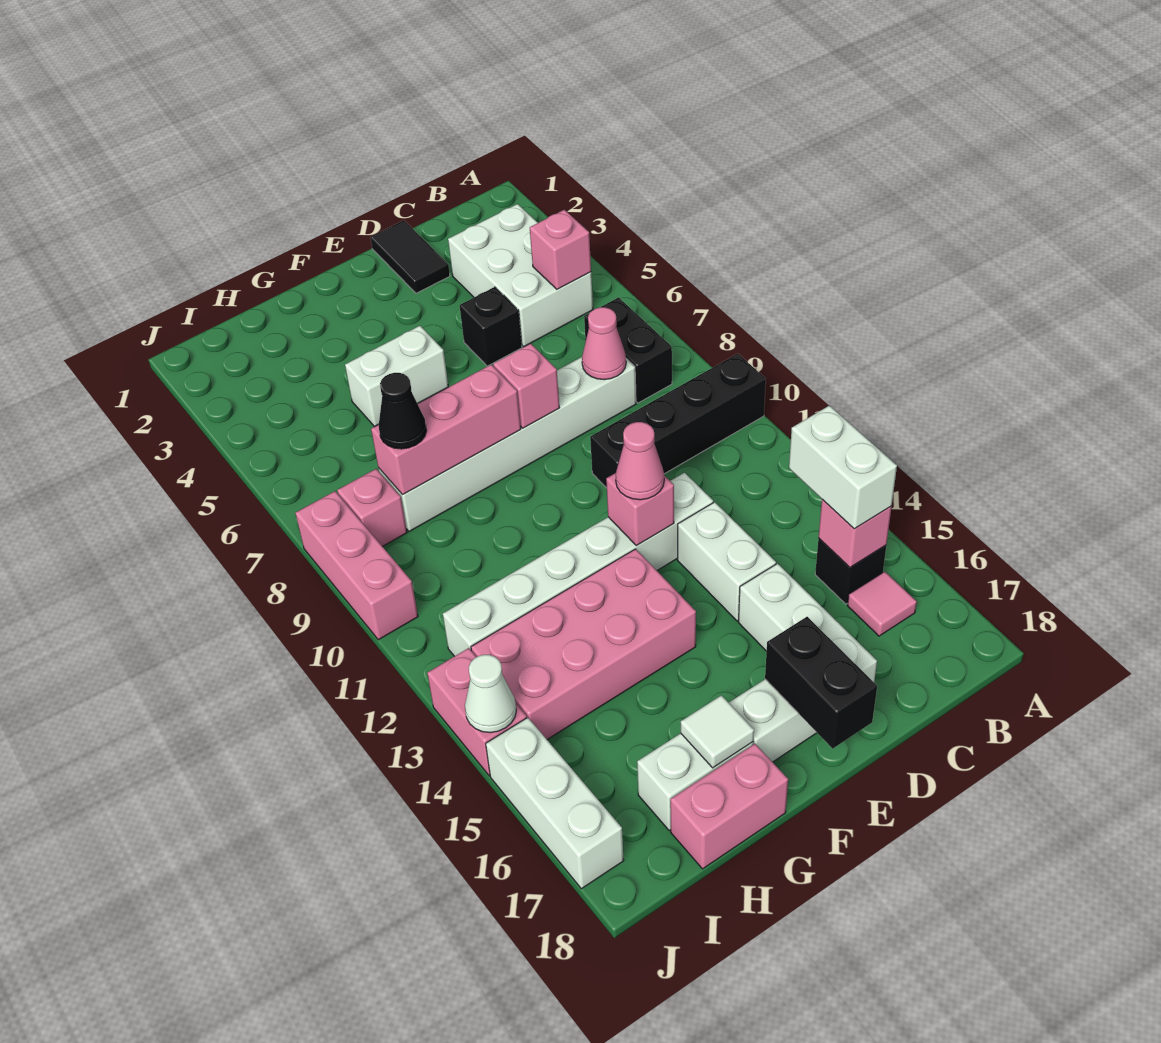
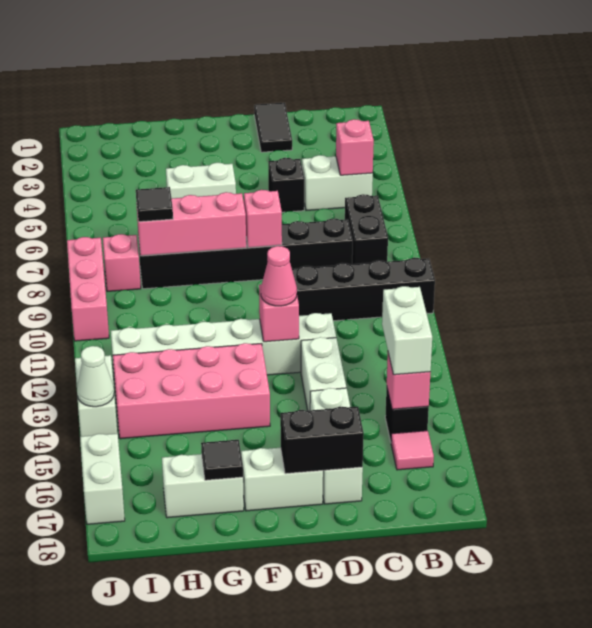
white brick B3:C5 level 1 -> white brick B5:C5 level 1
white brick C8:H8 level 1 -> black brick C8:H8 level 1
pink cone C8 level 2 -> none
black brick E17:E18 level 2 -> black brick D17:E17 level 2
white tile G17 level 2 -> black tile G17 level 2
pink brick G18:H18 level 1 -> none
black cone H8 level 3 -> black tile H8 level 3
pink brick J13:J14 level 1 -> white brick J13:J14 level 1
white brick J15:J17 level 1 -> white brick J16:J17 level 1

